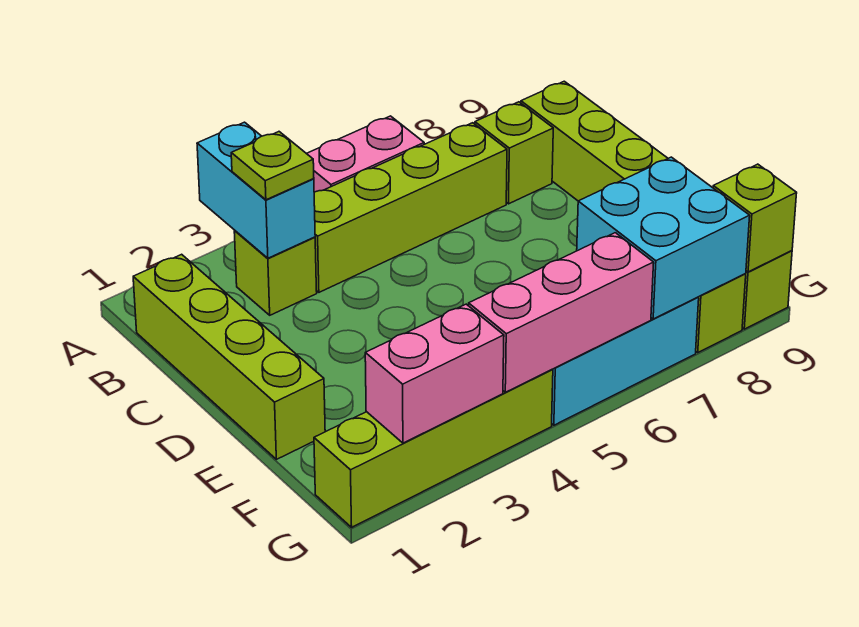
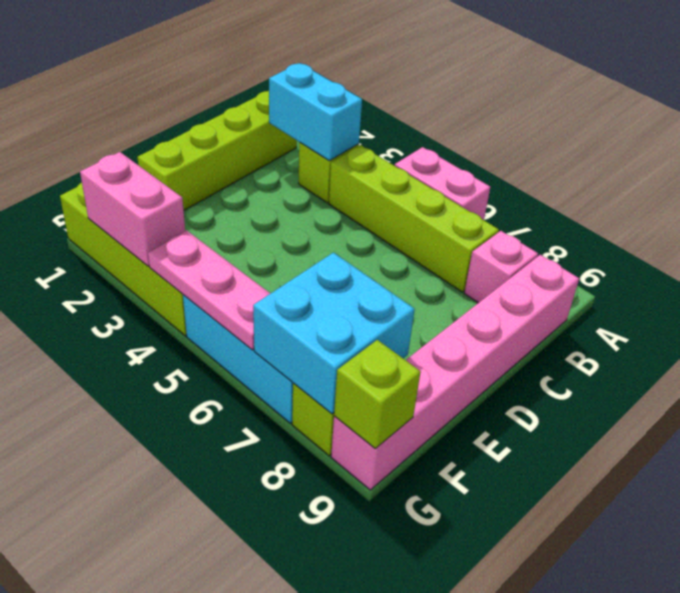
cyan brick A3:B3 level 2 -> cyan brick B2:B3 level 2
lime plate B3 level 3 -> none
lime brick B8 level 1 -> pink brick B8 level 1
lime brick B9:G9 level 1 -> pink brick B9:G9 level 1
pink brick G4:G6 level 2 -> pink plate G4:G6 level 2

